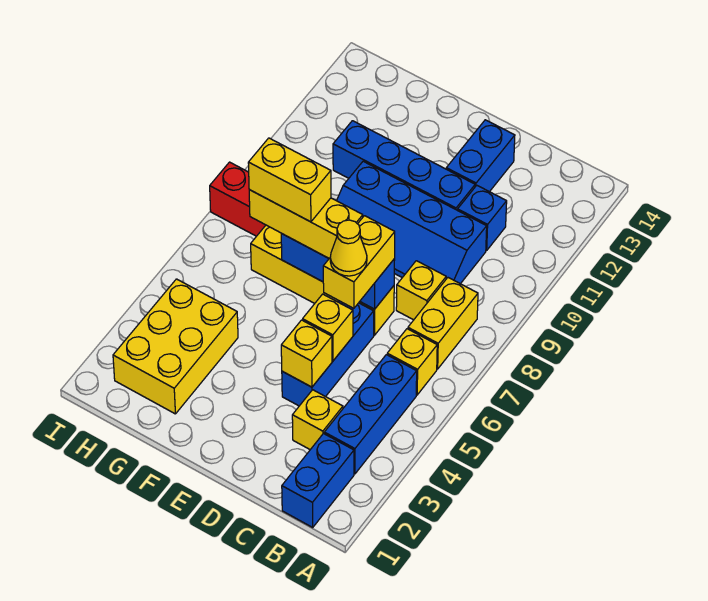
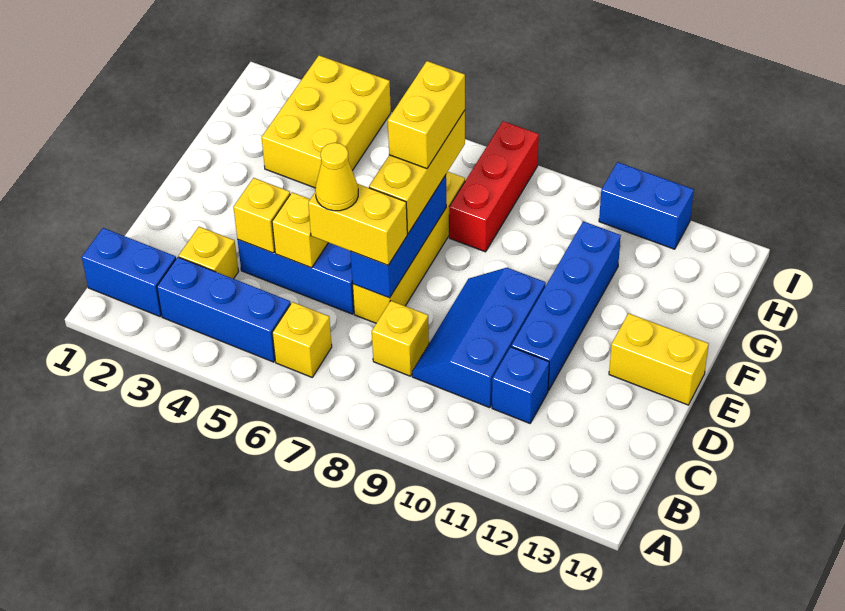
yellow brick B7:B8 level 1 -> yellow brick E13:E14 level 1
blue slope C9:F10 level 1 top 10 -> blue slope C9:E10 level 1 top 10
blue brick D12:D13 level 1 -> blue brick I11:I12 level 1
yellow brick G2:H4 level 1 -> yellow brick G3:I4 level 1

